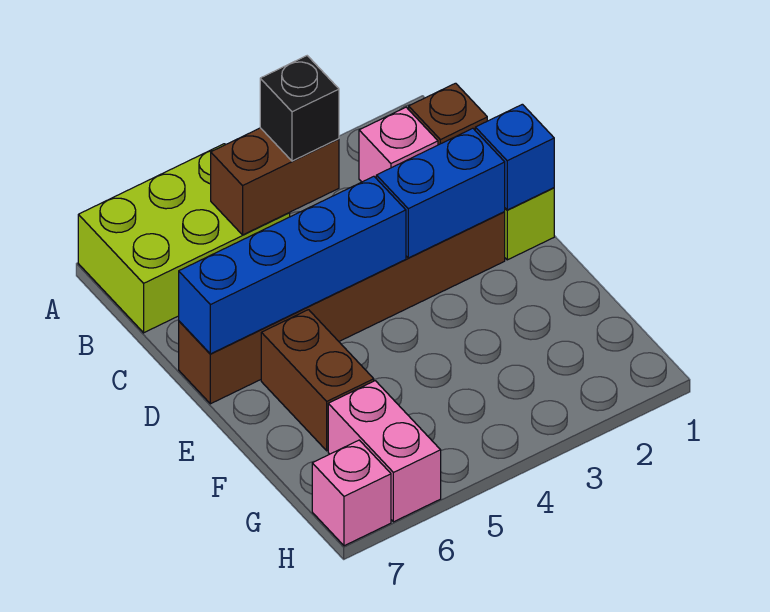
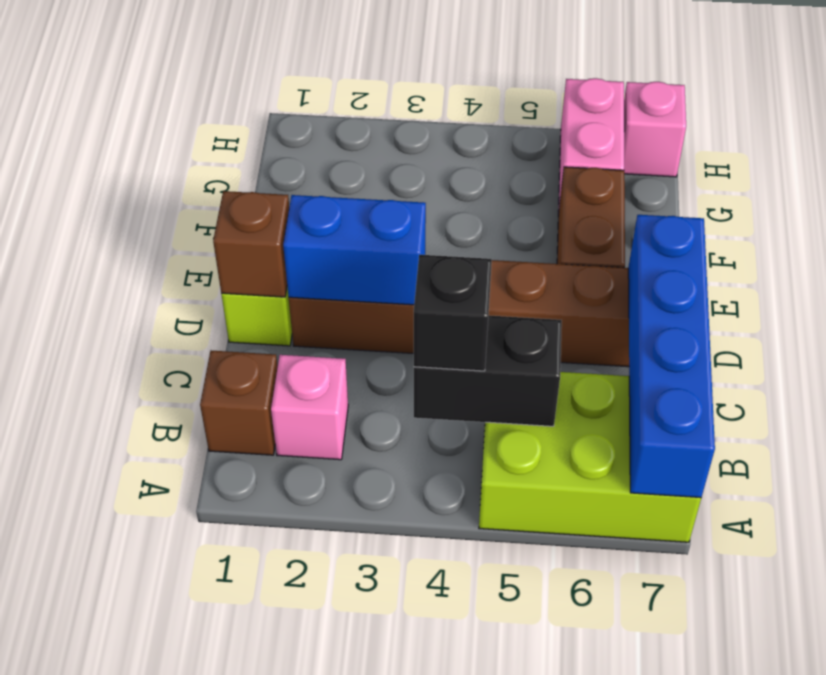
brown brick B4:B5 level 2 -> black brick B4:B5 level 2
blue brick D1 level 2 -> brown brick D1 level 2
blue brick D4:D7 level 2 -> blue brick A7:D7 level 2

